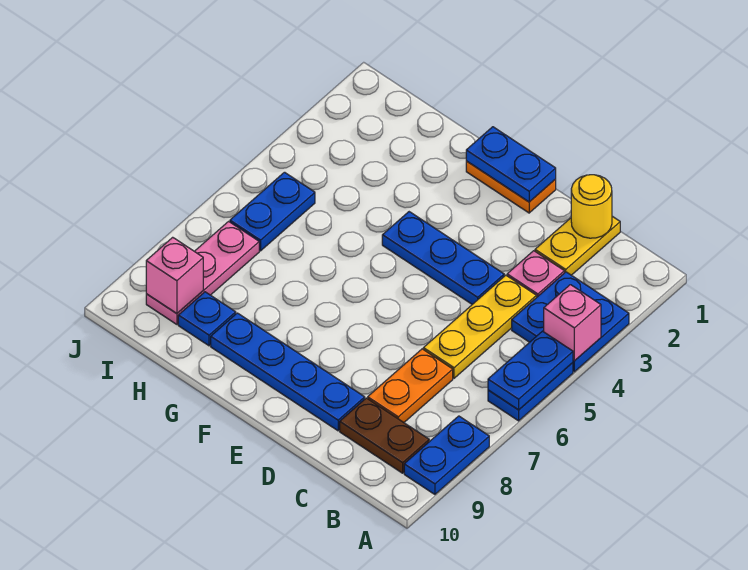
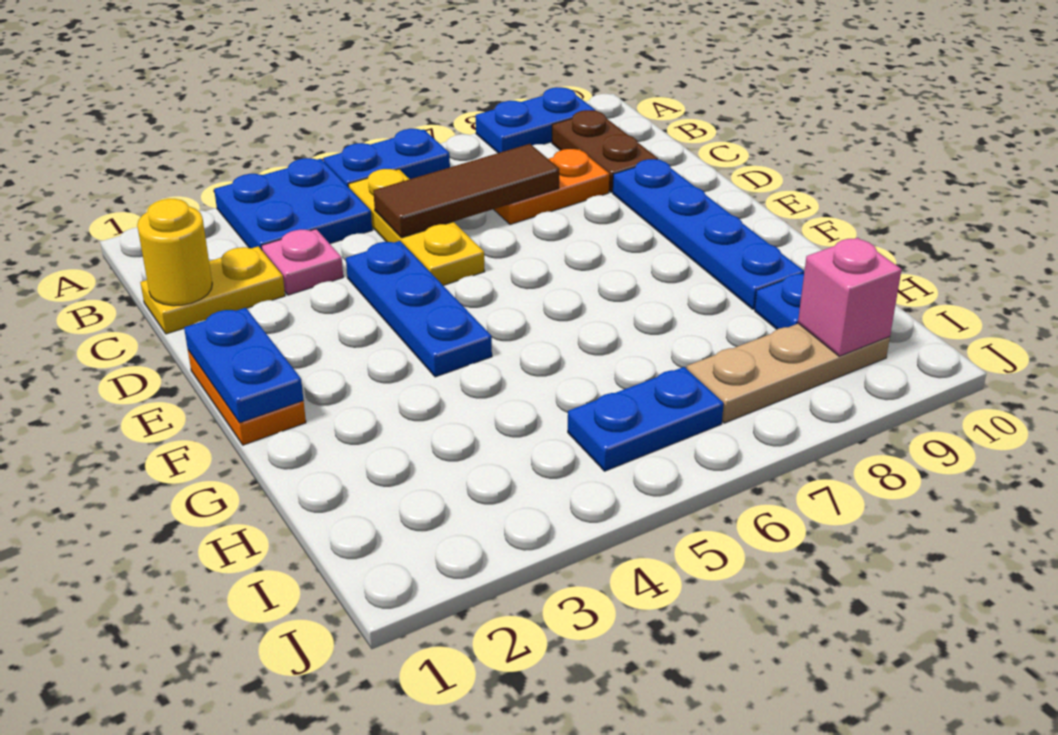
pink brick A4 level 2 -> none
blue plate A5:A6 level 2 -> none
yellow plate C4:C6 level 1 -> yellow plate B5:D5 level 1
none -> brown tile C5:C7 level 2
pink plate I7:I9 level 1 -> tan plate I7:I9 level 1

